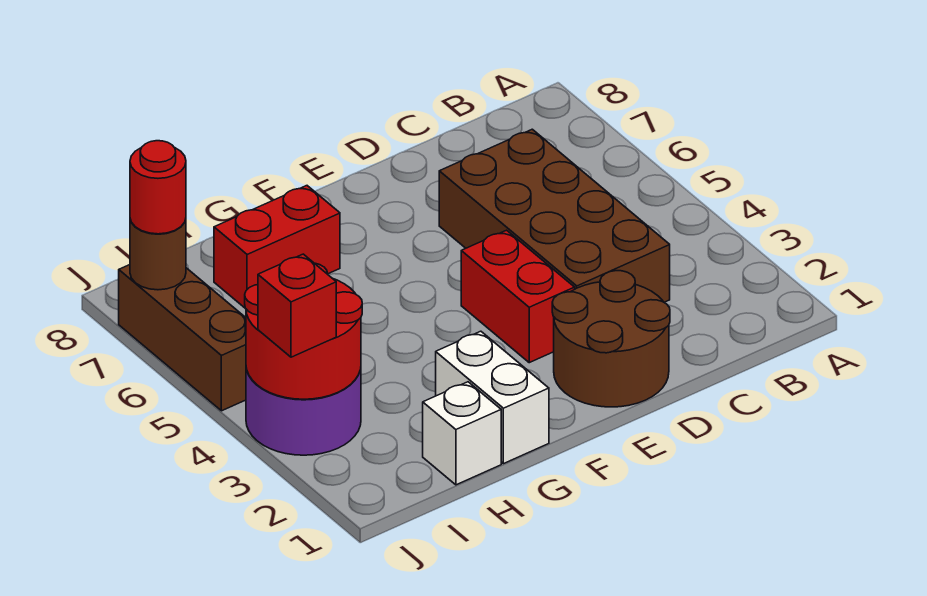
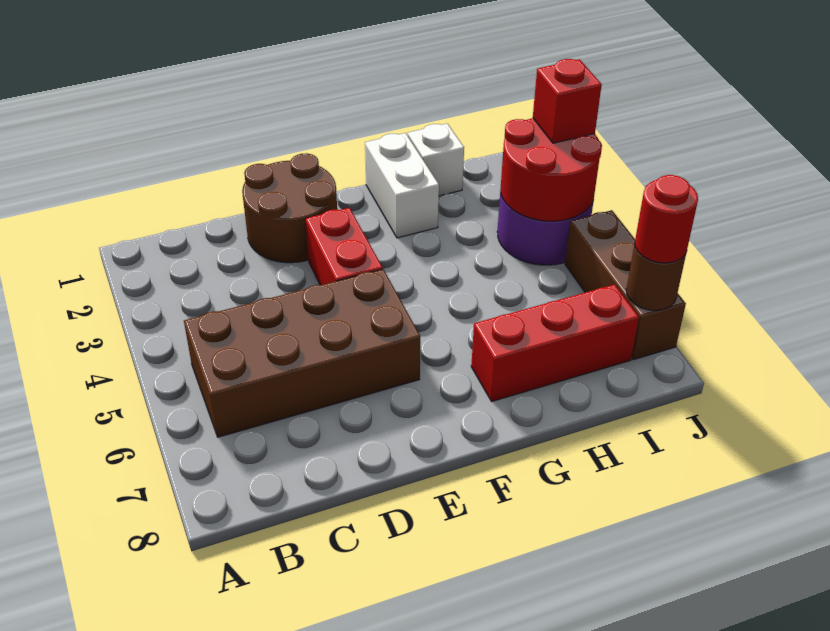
brown brick C3:D6 level 1 -> brown brick B5:E6 level 1
red brick G7:H7 level 1 -> red brick G7:I7 level 1

